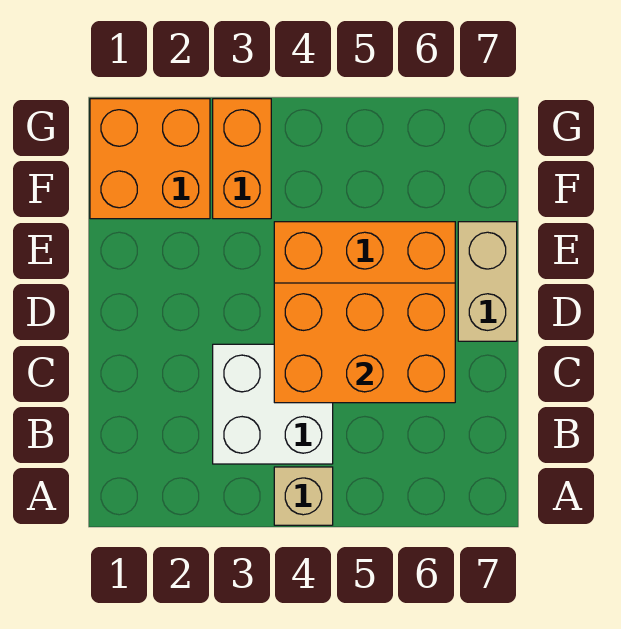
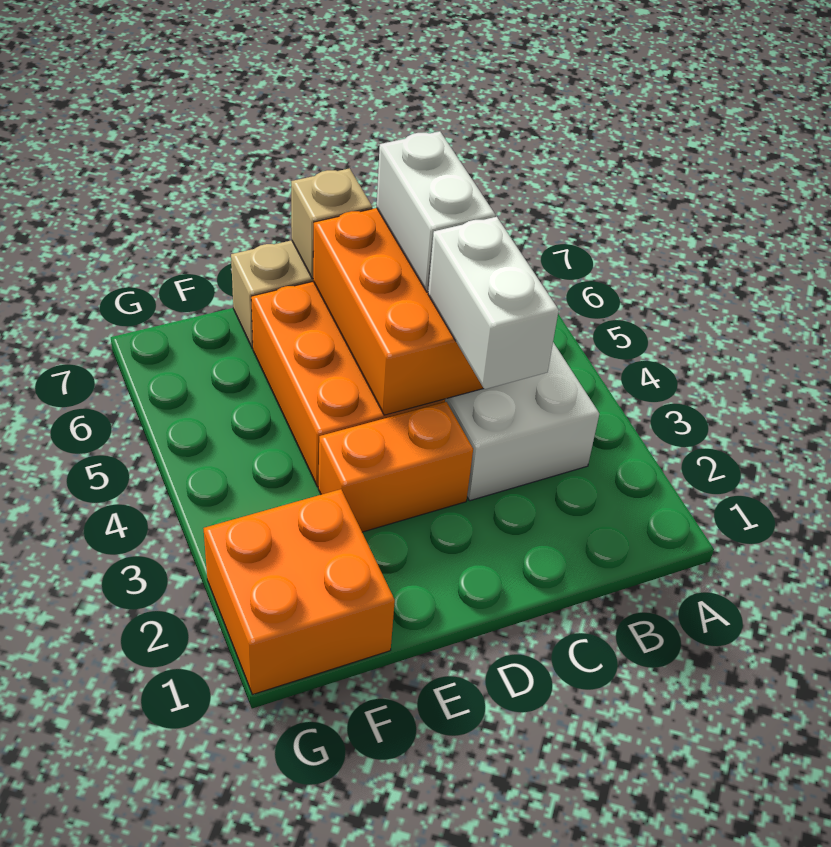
tan brick A4 level 1 -> tan brick D7 level 2
none -> white brick C3:C4 level 3
none -> white brick C5:C6 level 3
orange brick F3:G3 level 1 -> orange brick D3:E3 level 1

